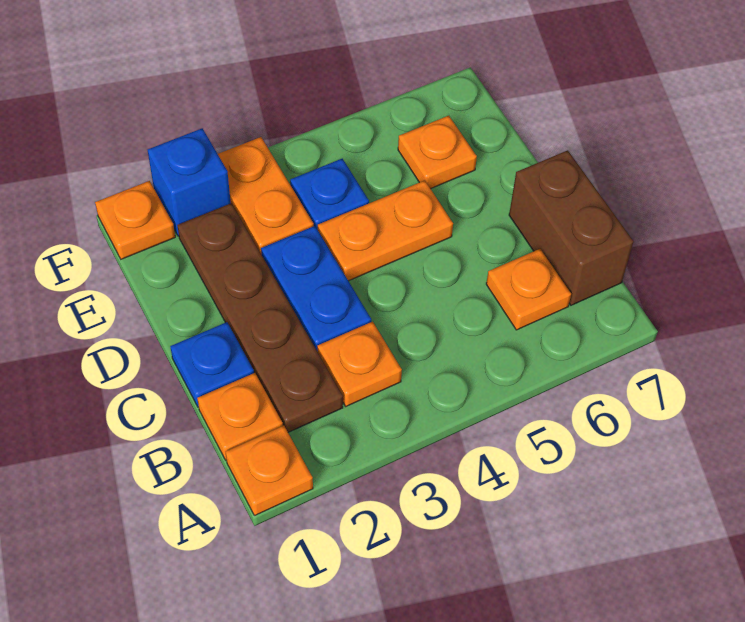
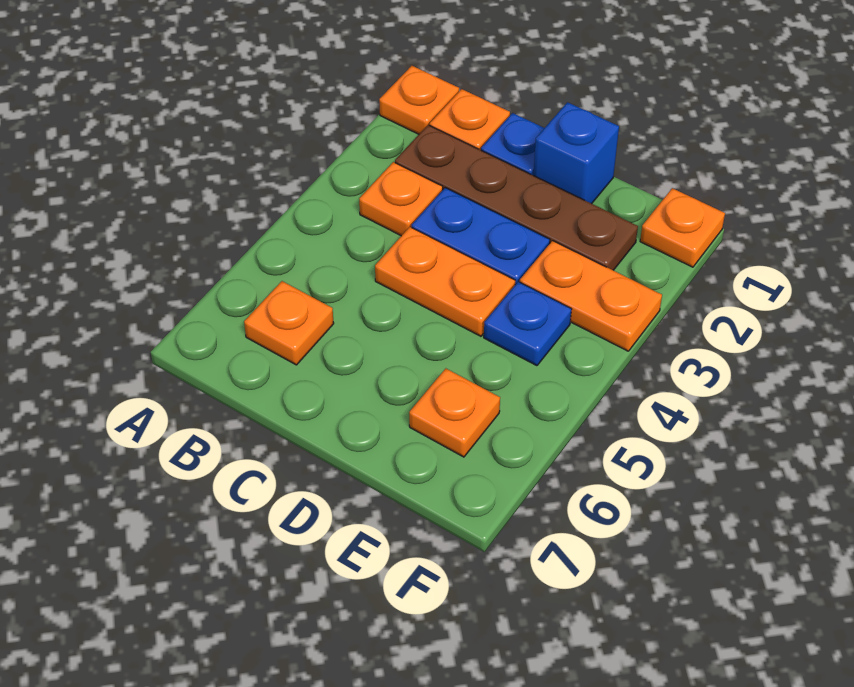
brown brick B7:C7 level 1 -> none
orange plate D4:D5 level 1 -> orange plate C4:D4 level 1
blue brick F2 level 1 -> blue brick D1 level 1

